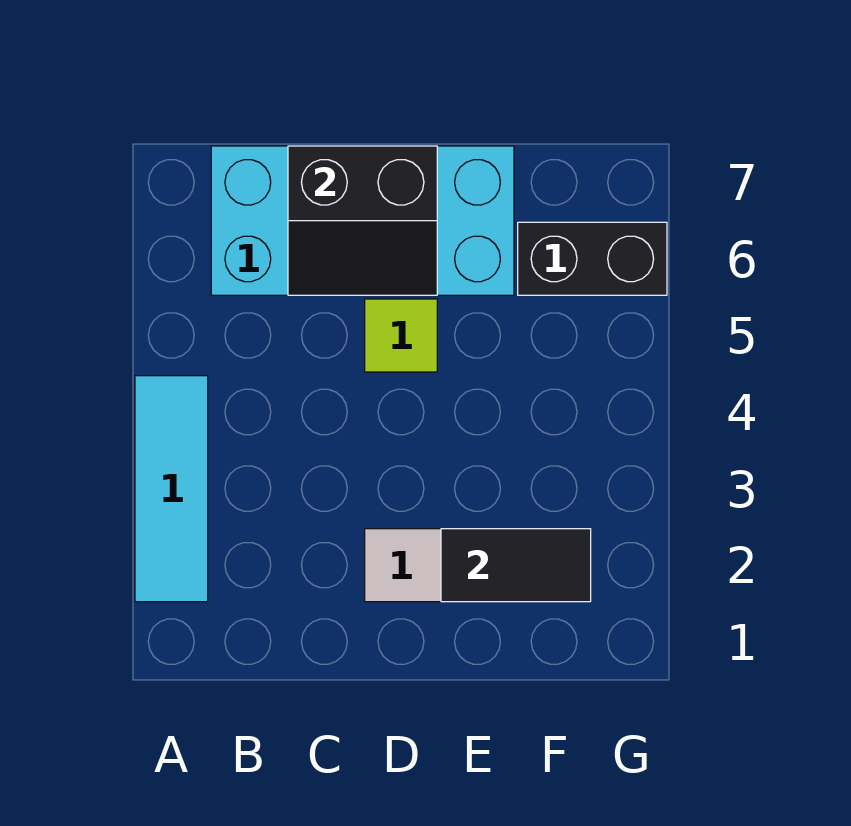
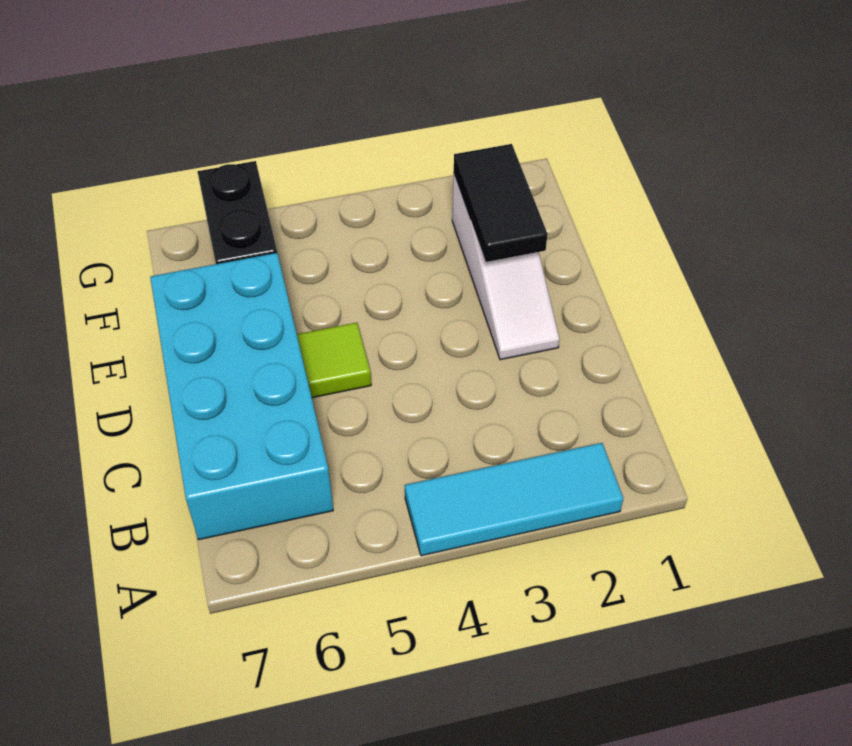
black slope C6:D7 level 2 top 7 -> none

